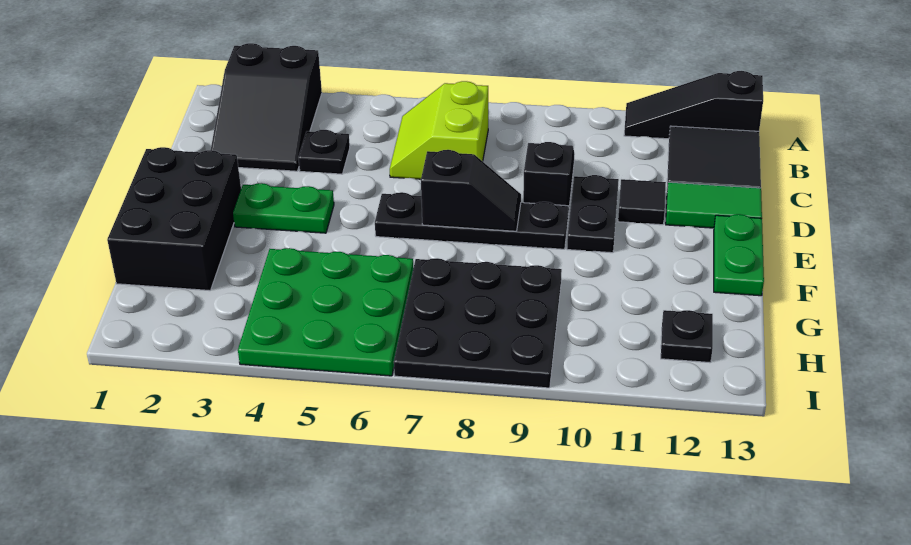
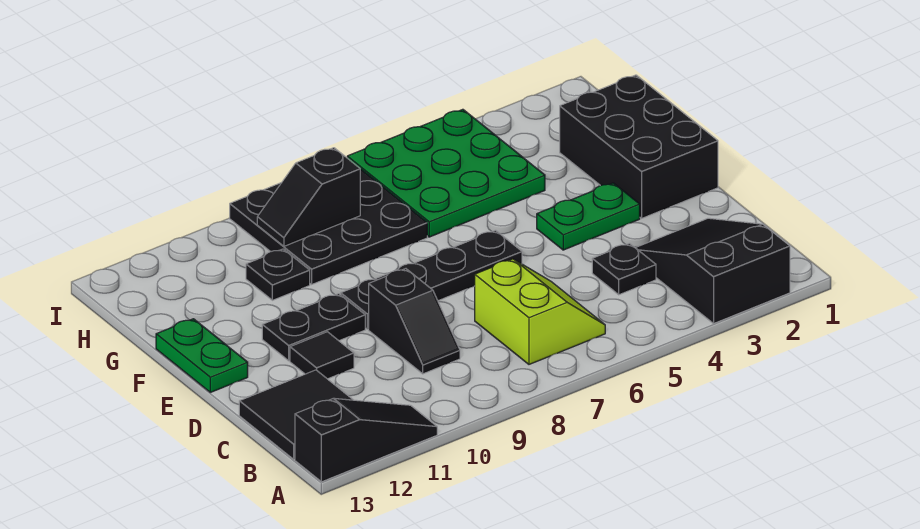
black plate D10:E10 level 1 -> black plate E10:E11 level 1
green tile D12:D13 level 1 -> none
black slope E7:E8 level 2 top 7 -> black slope H8:H9 level 2 top 8
black plate H12 level 1 -> black plate G10 level 1

